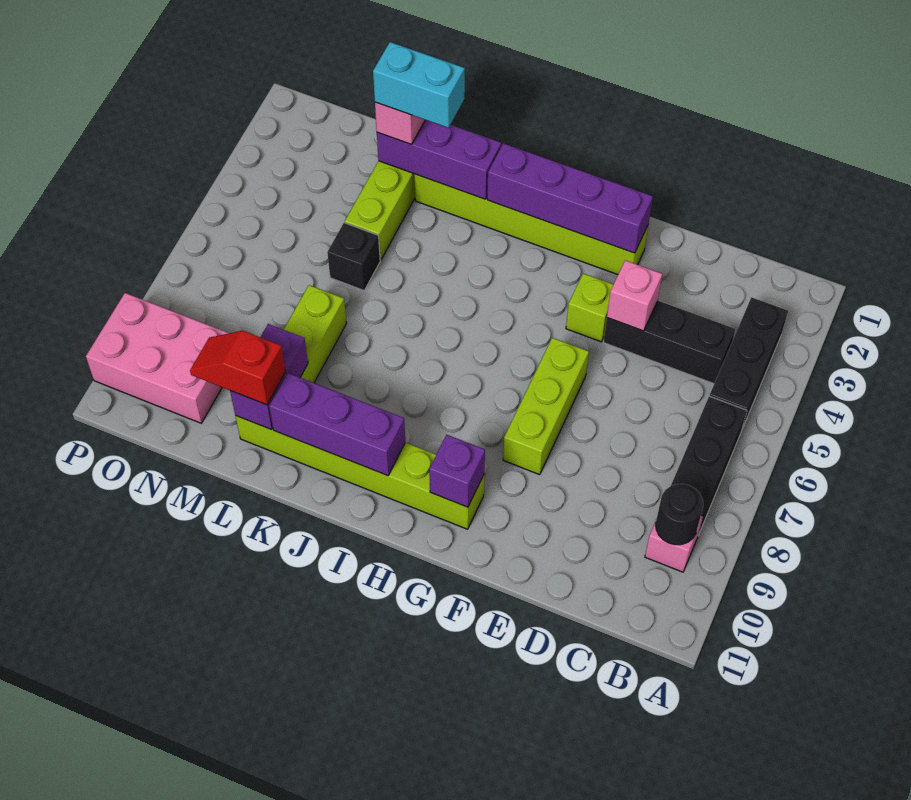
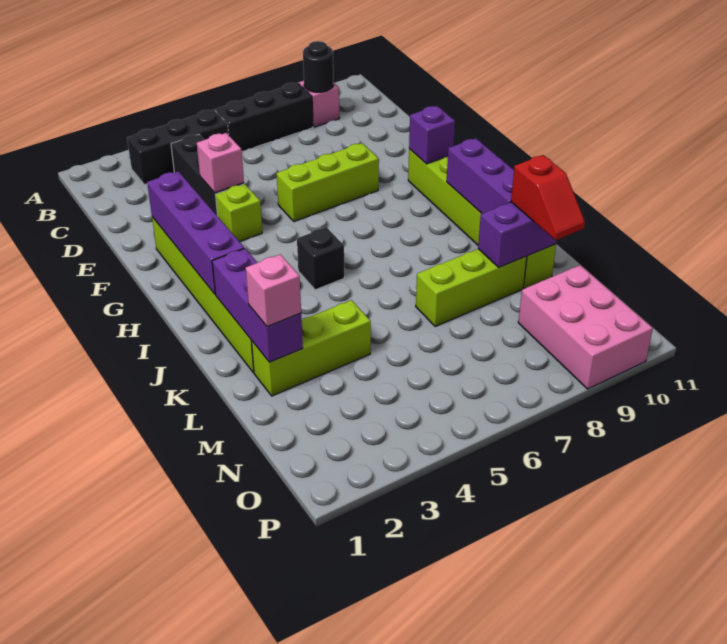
cyan brick K2:L2 level 4 -> none
black brick L5 level 1 -> black brick I5 level 1

